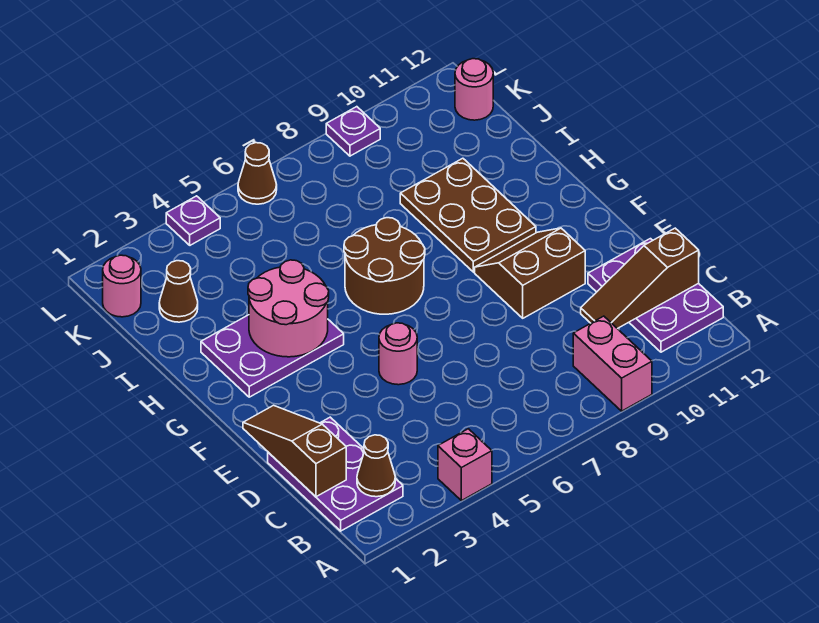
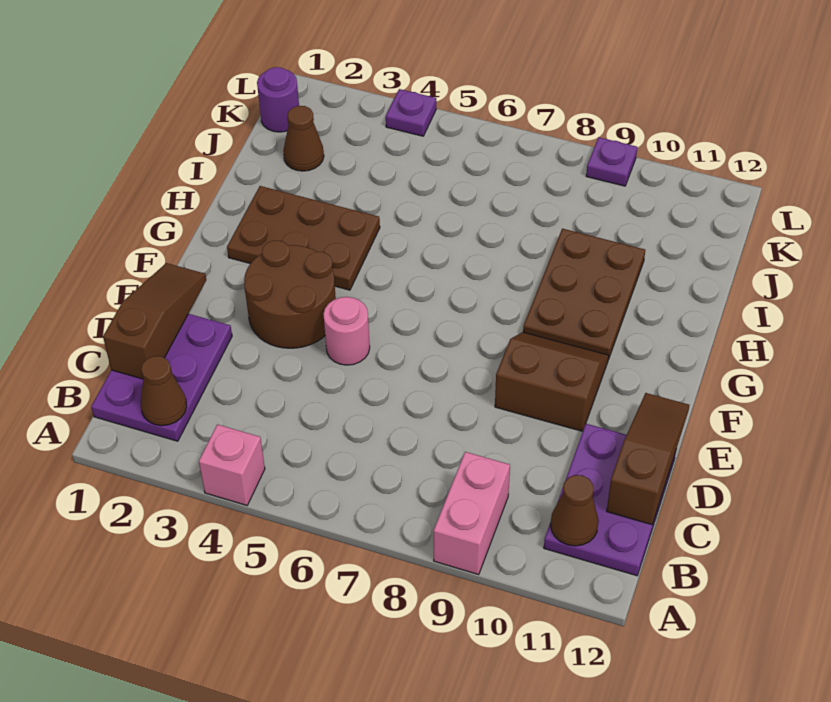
brown slope C10:C12 level 2 top 12 -> brown slope C12:E12 level 2 top C
purple plate G2:H4 level 1 -> brown plate G2:H4 level 1
pink round brick G3:H4 level 2 -> none
brown round brick G6:H7 level 1 -> brown round brick E3:F4 level 1
pink round brick K1 level 1 -> purple round brick K1 level 1
pink round brick K12 level 1 -> none
brown cone L6 level 1 -> brown cone B11 level 2

